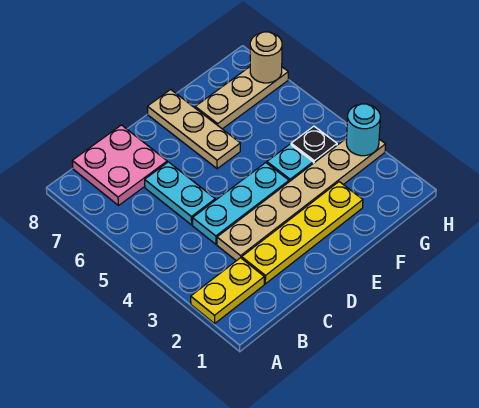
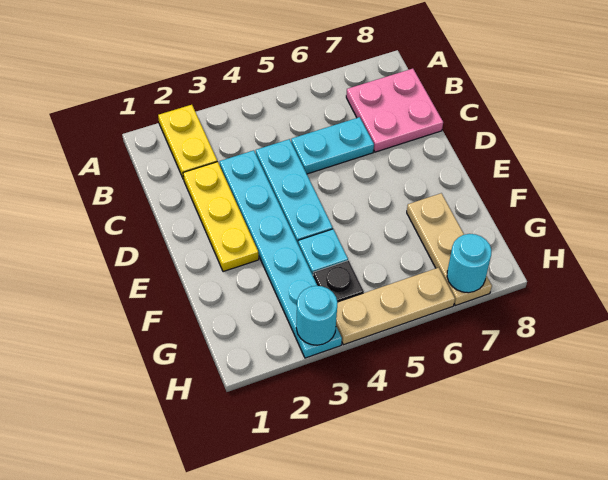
yellow plate C2:F2 level 1 -> yellow plate C2:E2 level 1
tan plate C3:H3 level 1 -> cyan plate C3:H3 level 1
tan plate E6:E8 level 1 -> tan plate H4:H6 level 1
tan round brick H7 level 2 -> cyan round brick H7 level 2

